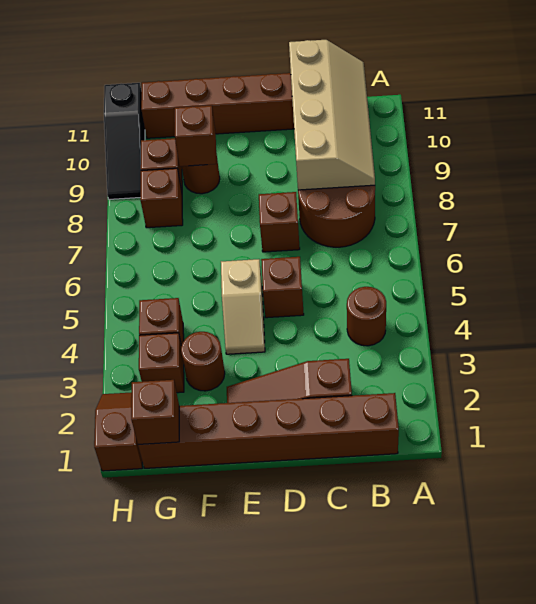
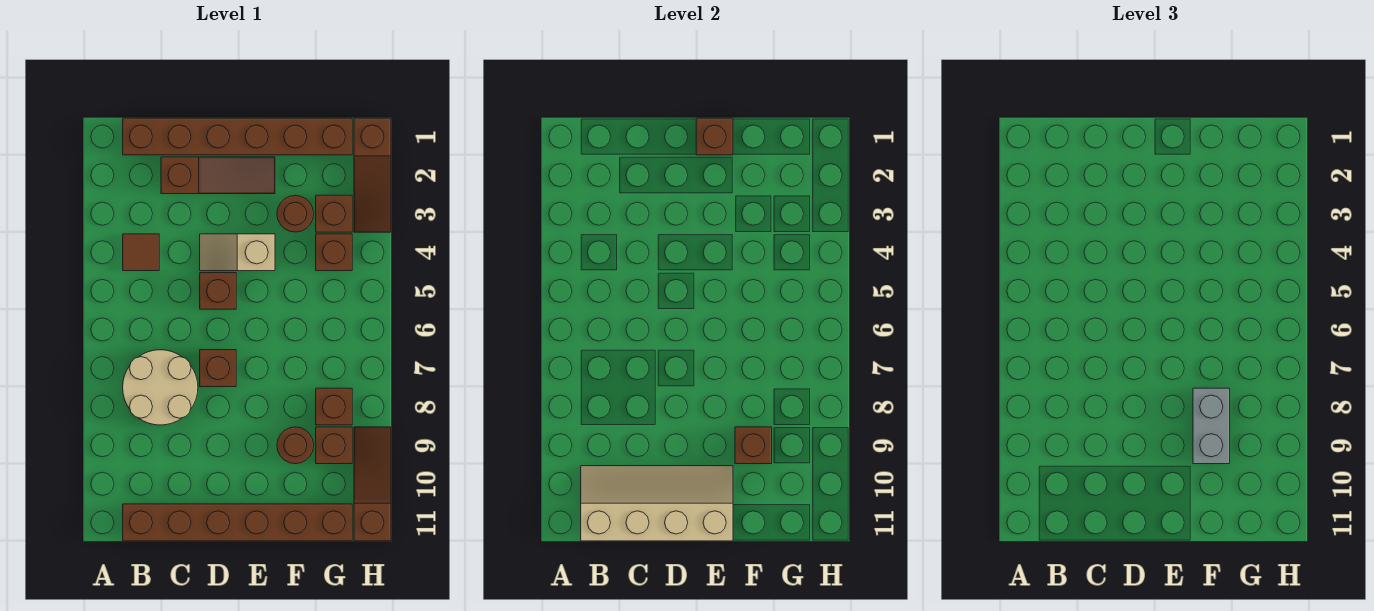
brown round brick B4 level 1 -> brown tile B4 level 1
brown round brick B7:C8 level 1 -> tan round brick B7:C8 level 1
tan slope B8:C11 level 2 top C -> tan slope B10:E11 level 2 top 11
tan slope E4:E5 level 1 top 5 -> tan slope D4:E4 level 1 top E
none -> grey brick F8:F9 level 3
brown brick G1 level 2 -> brown brick E1 level 2
brown slope H1:H2 level 1 top 1 -> brown slope H1:H3 level 1 top 1
black slope H9:H11 level 1 top 11 -> brown slope H9:H11 level 1 top 11

